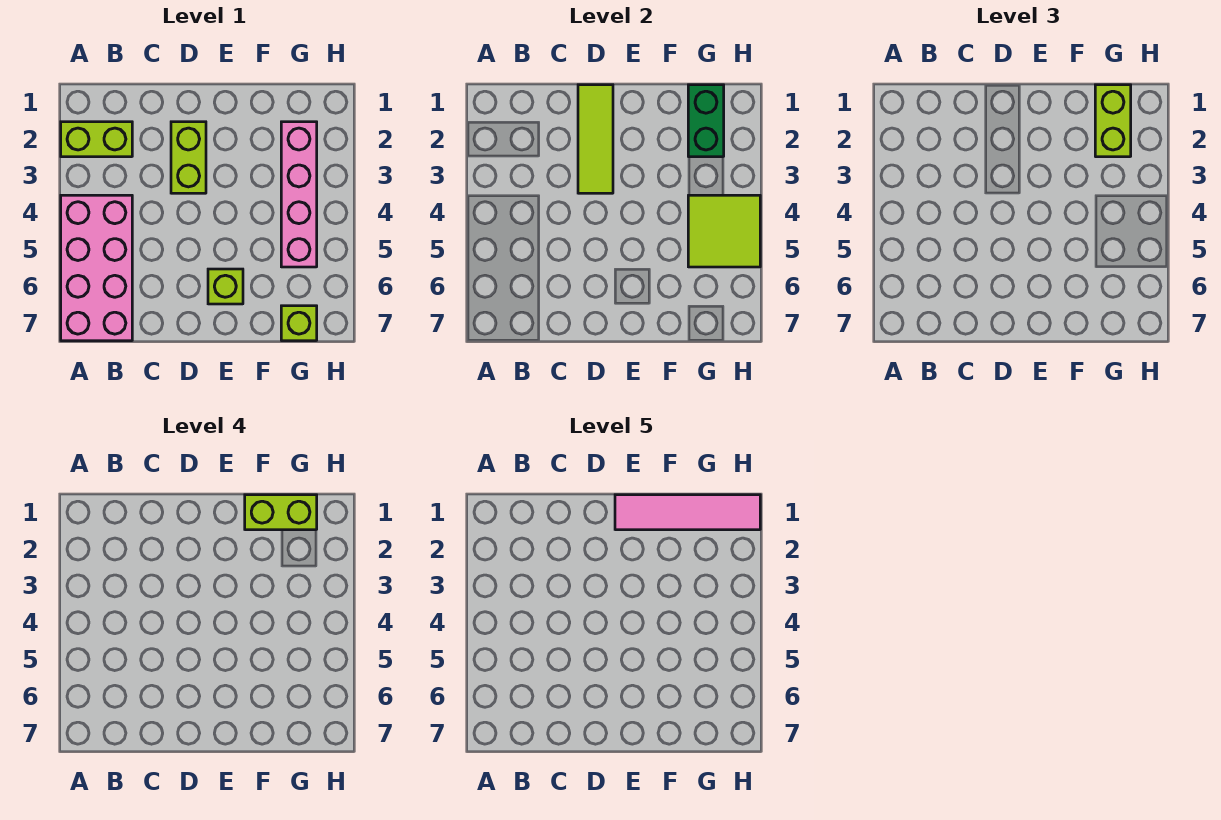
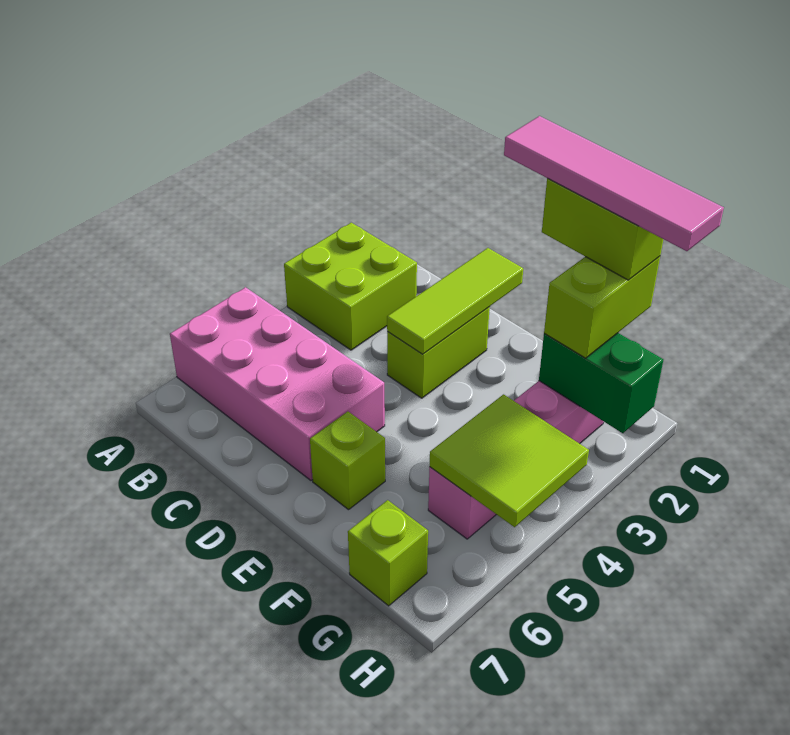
lime brick A2:B2 level 1 -> lime brick A2:B3 level 1
pink brick A4:B7 level 1 -> pink brick A5:D6 level 1
green brick G1:G2 level 2 -> green brick G2:H2 level 2

